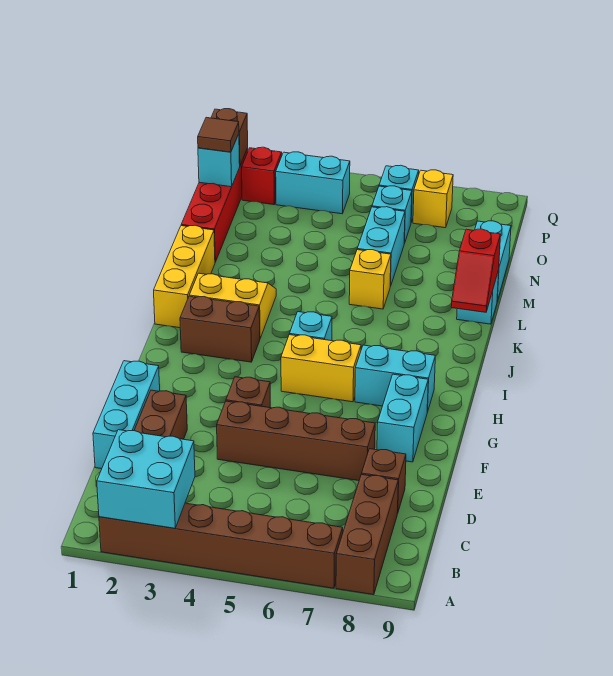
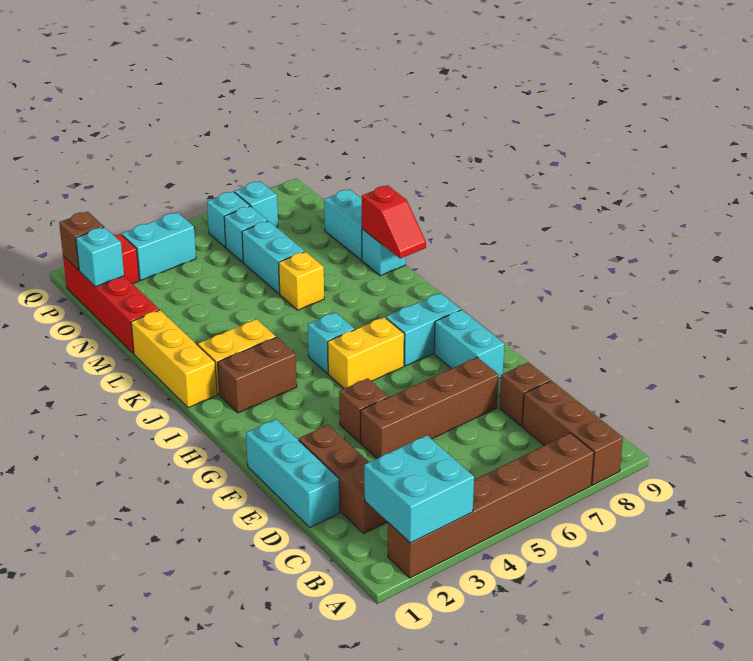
brown tile O1 level 3 -> none
yellow brick P7 level 1 -> cyan brick P7 level 1

